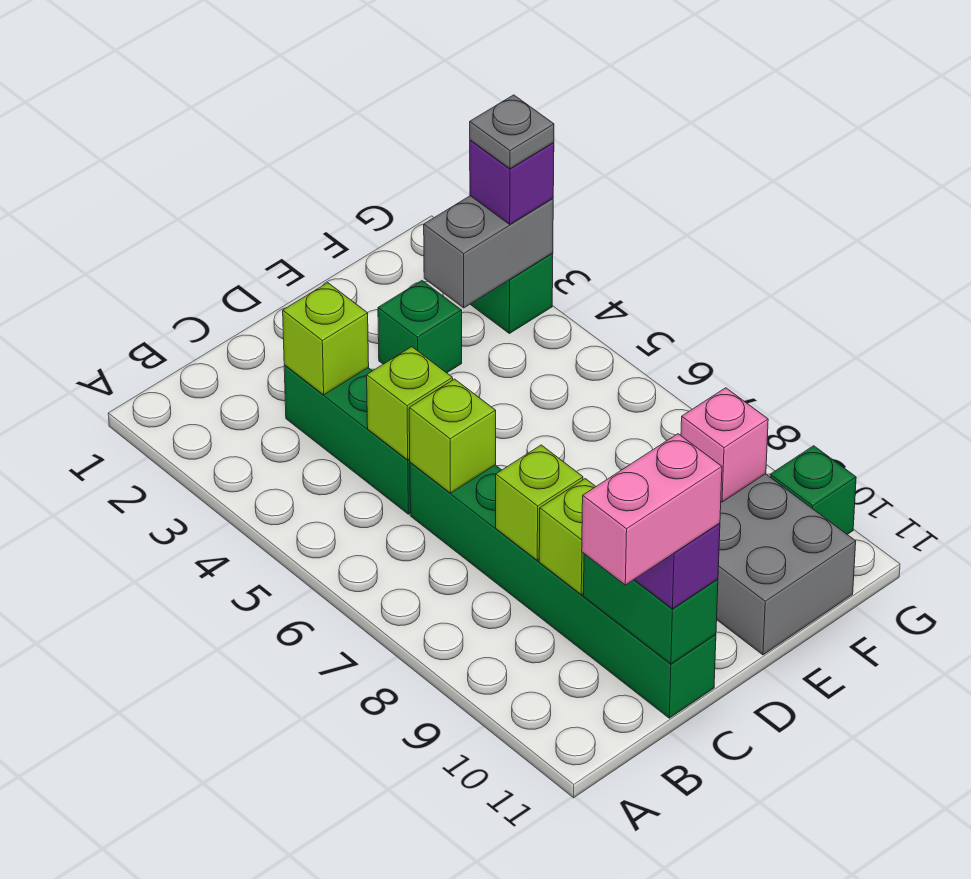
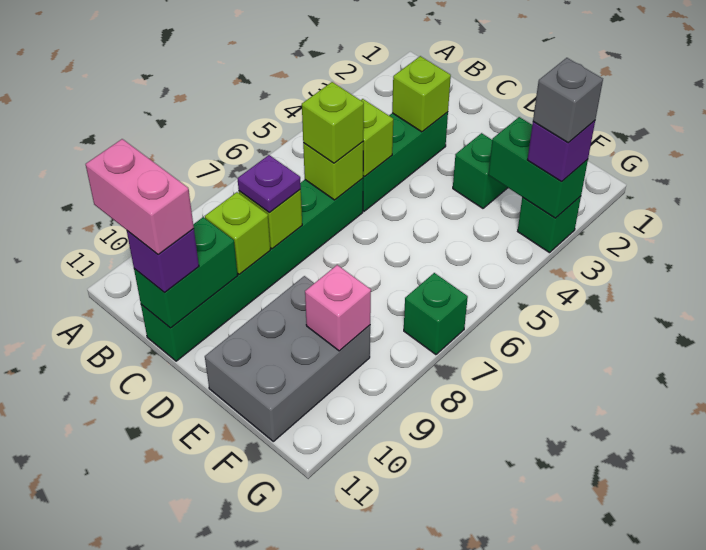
none -> lime brick C6 level 3
none -> purple plate C8 level 3
grey brick F3:G3 level 2 -> green brick F3:G3 level 2
grey plate G3 level 4 -> grey brick G3 level 4
green brick G10 level 1 -> green brick G7 level 1

